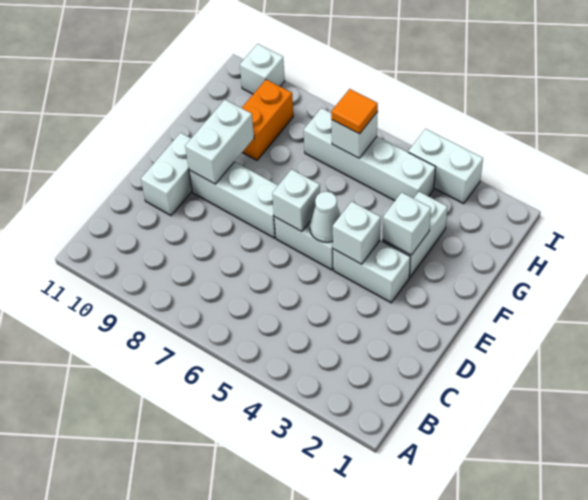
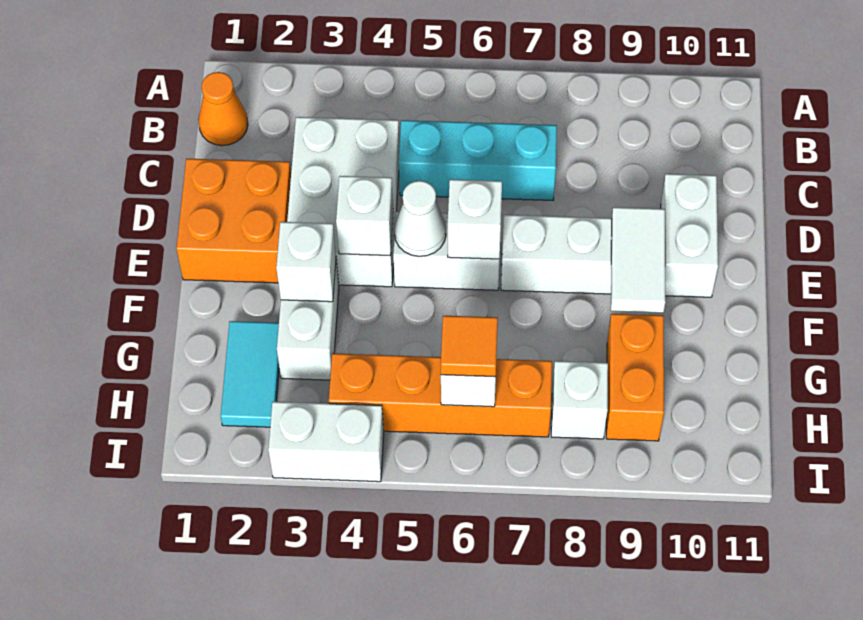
none -> orange cone B1 level 1
none -> cyan brick C5:C7 level 1
none -> orange brick D1:E2 level 1
white brick E3:E4 level 1 -> white brick C3:E4 level 1
white brick E9:F9 level 2 -> white tile E9:F9 level 2
none -> cyan tile G2:H2 level 1
white brick H4:H7 level 1 -> orange brick H4:H7 level 1
white brick I10 level 1 -> white brick H8 level 1

